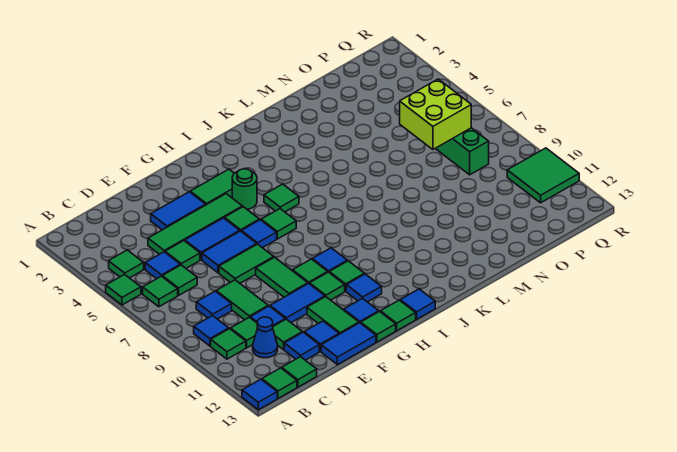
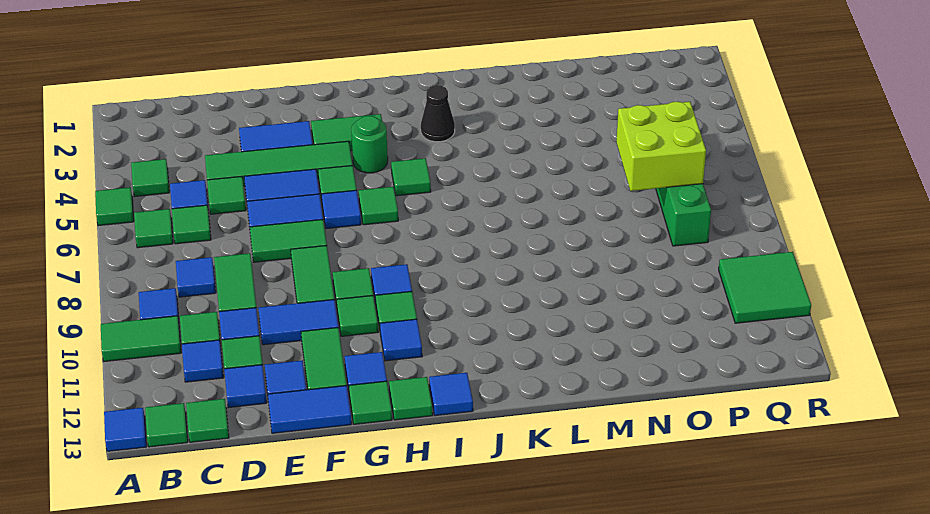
green tile B10 level 1 -> green tile A10:B10 level 1
blue cone C11 level 1 -> blue tile C11 level 1
none -> black cone J3 level 1

